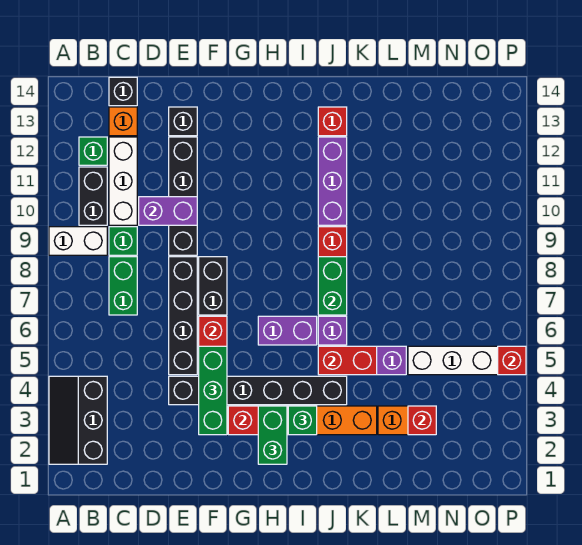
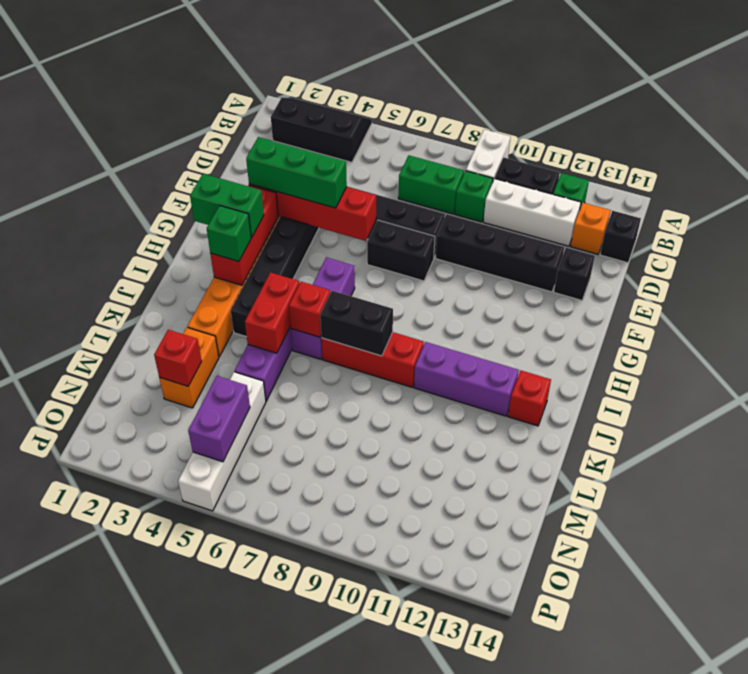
purple brick D10:E10 level 2 -> purple brick N5:O5 level 2
green brick J7:J8 level 2 -> black brick J7:J8 level 2
red brick P5 level 2 -> red brick J6 level 2

